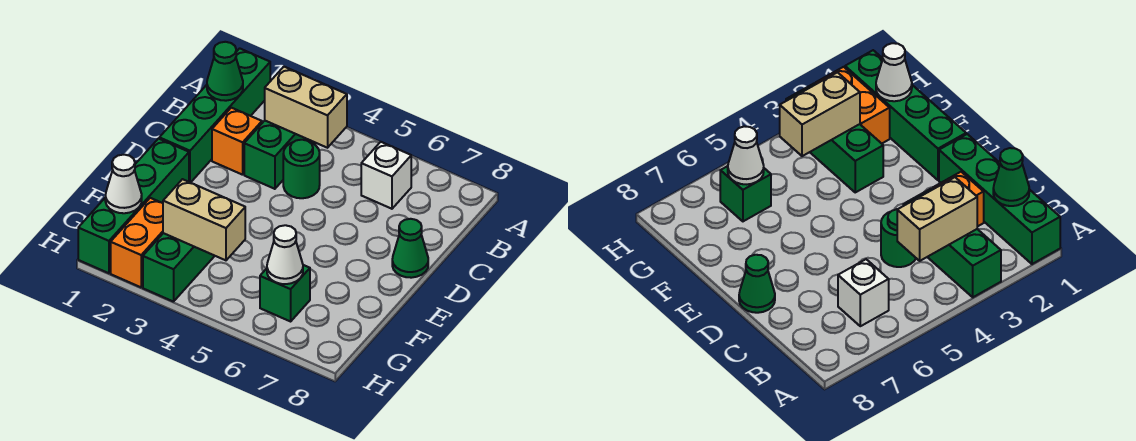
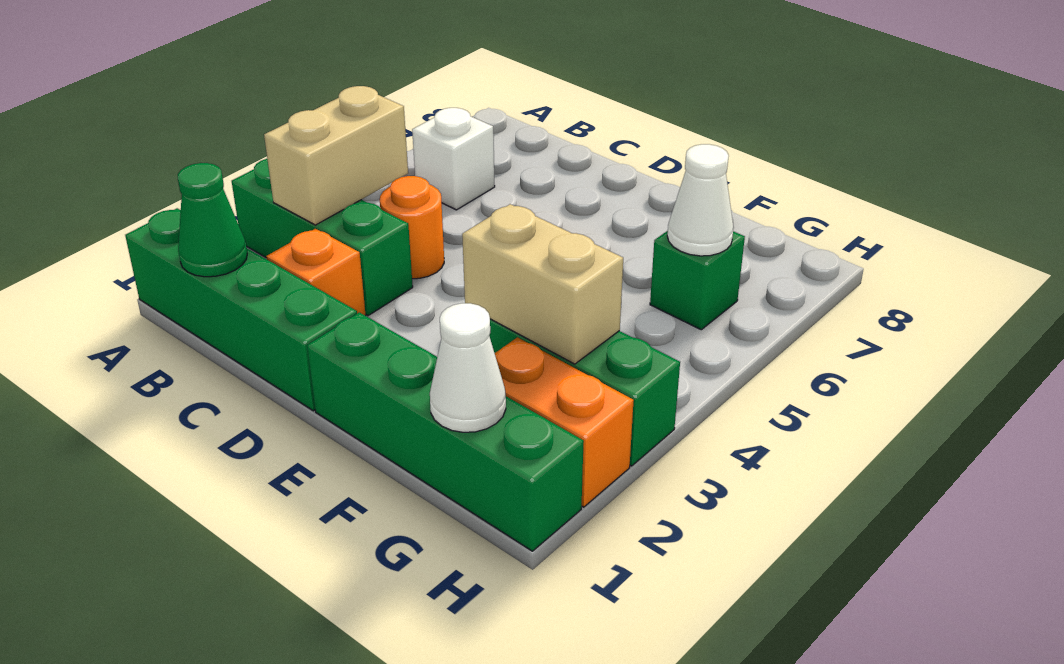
green round brick C4 level 1 -> orange round brick C4 level 1
green cone D8 level 1 -> none
tan brick G3:G4 level 2 -> tan brick F3:G3 level 2

